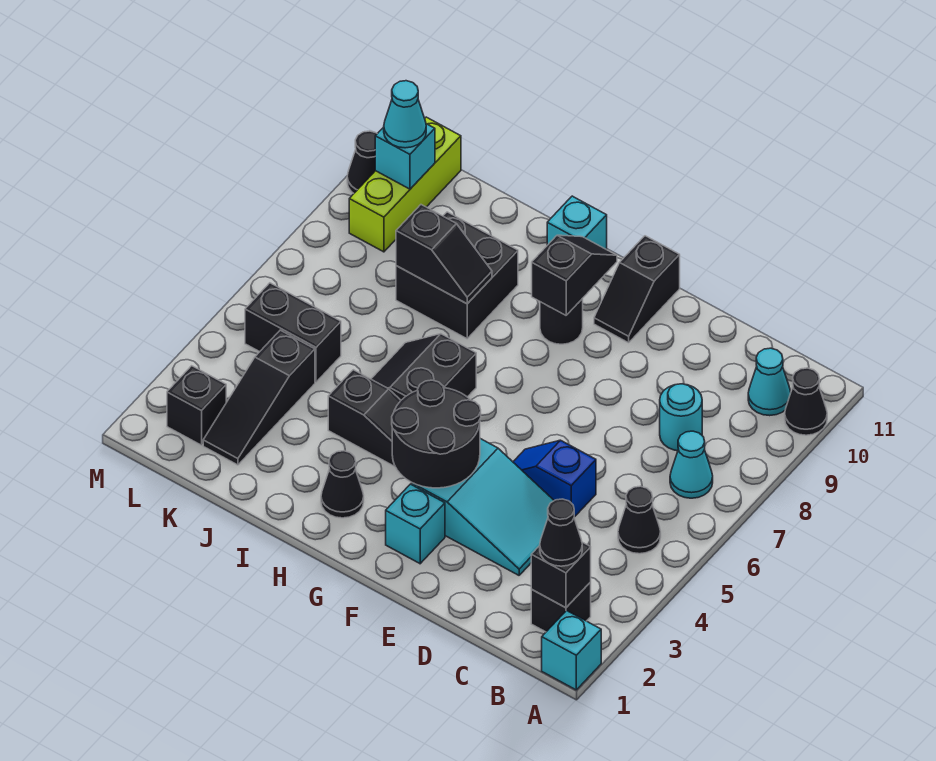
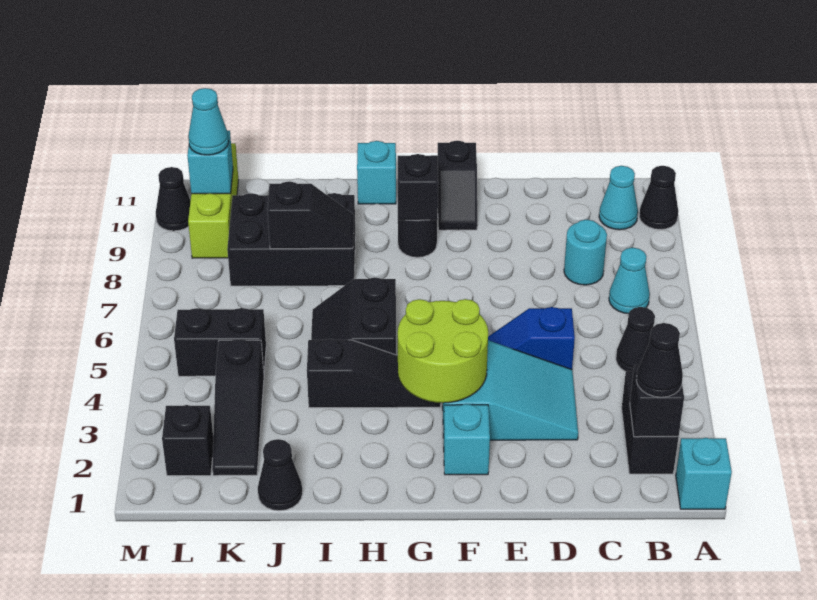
black brick B2 level 1 -> black brick B2:B3 level 1
black round brick F3:G4 level 2 -> lime round brick F3:G4 level 2
black cone H2 level 1 -> black cone J1 level 1
black brick I8:J9 level 1 -> black brick I8:K9 level 1

